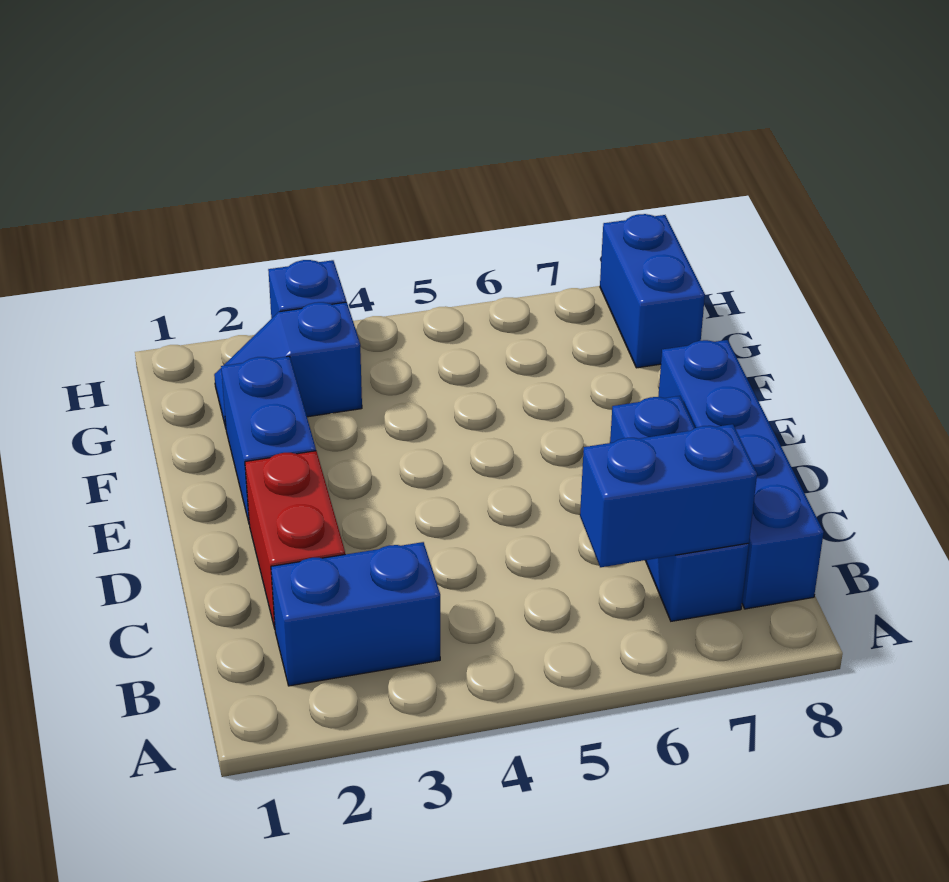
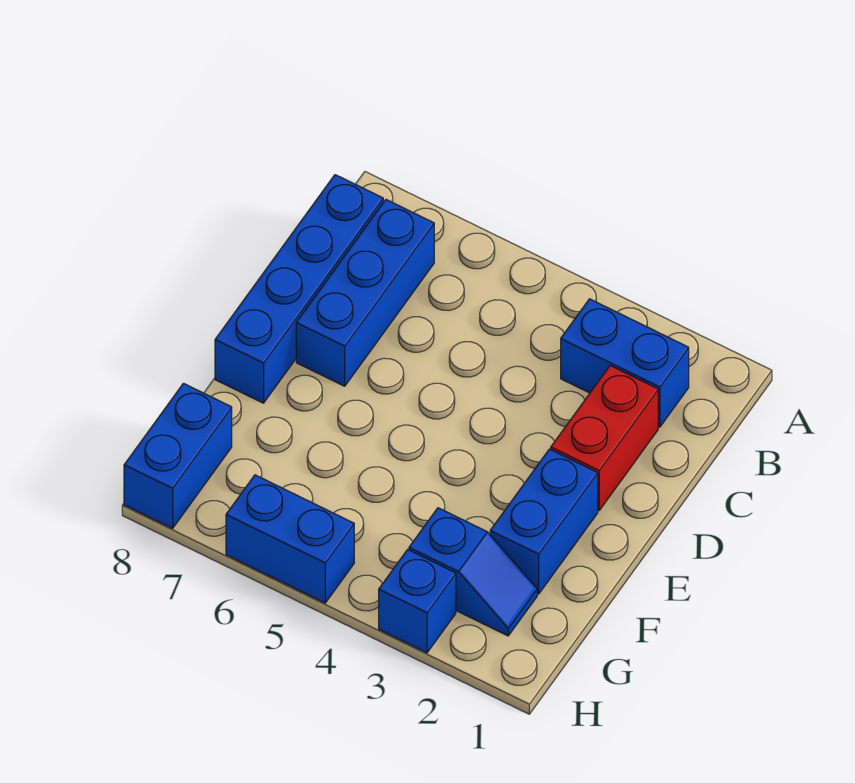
blue brick B6:B7 level 2 -> blue brick H5:H6 level 1

